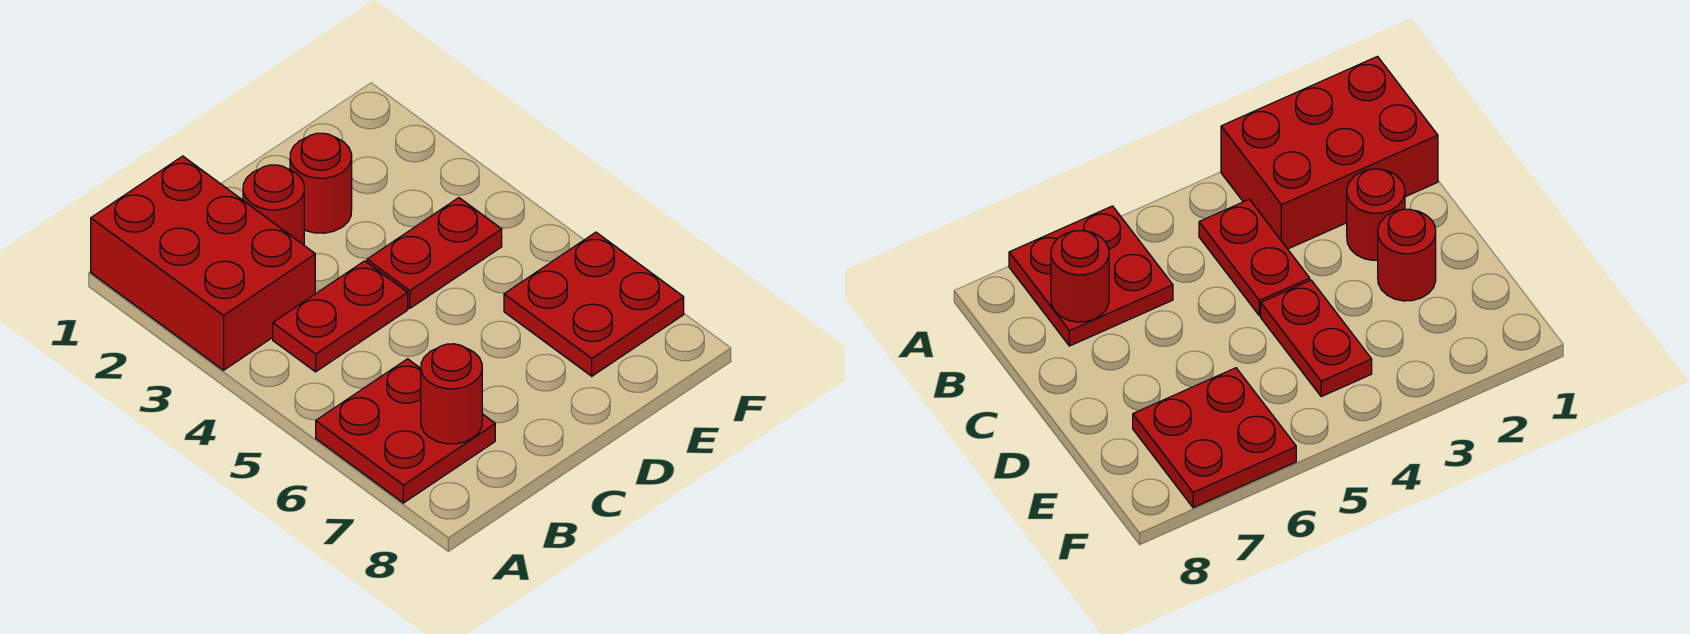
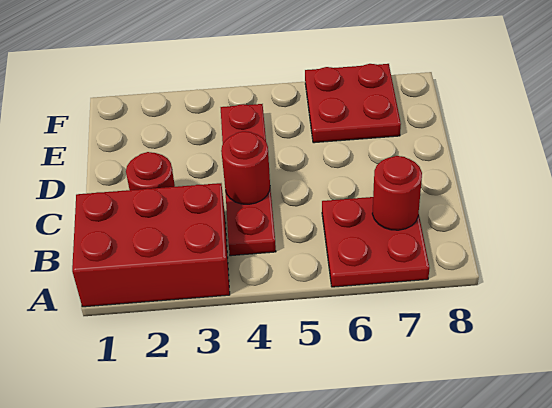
red round brick D2 level 1 -> red round brick C4 level 2

